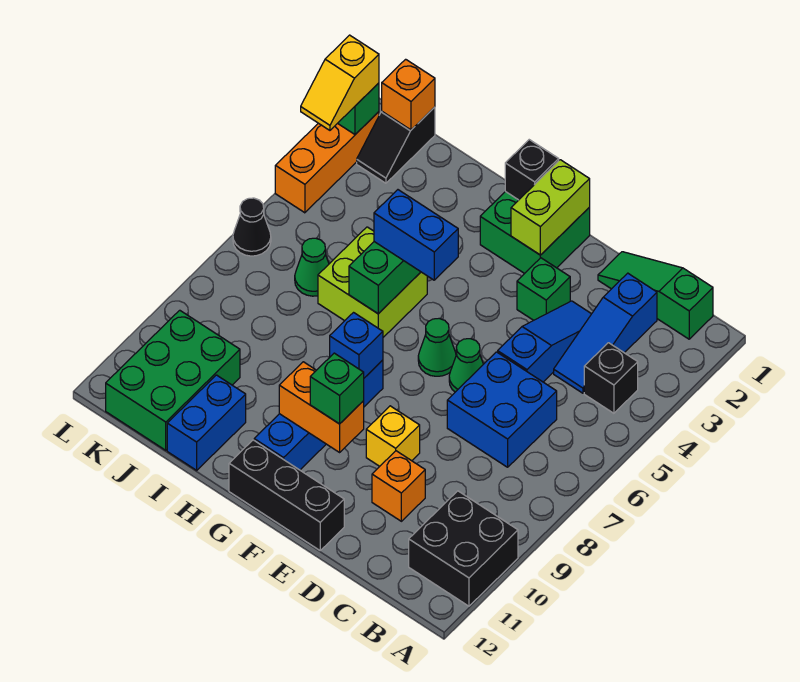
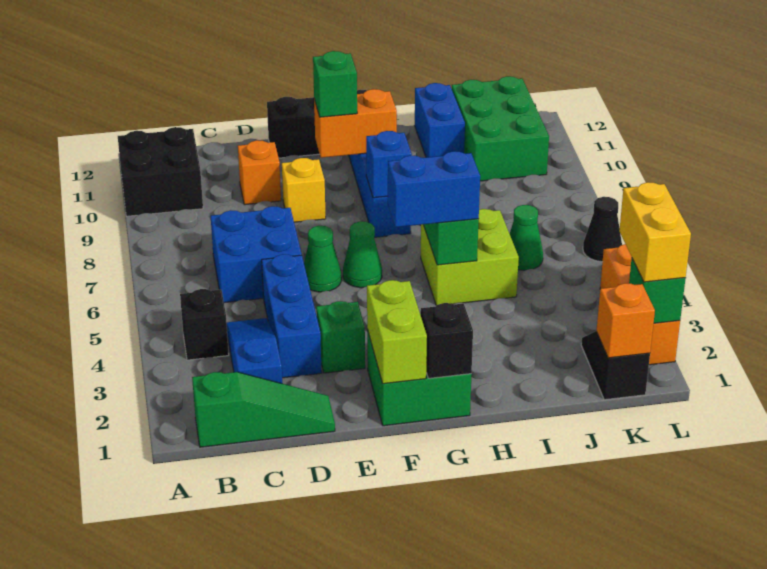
blue slope D3:D5 level 1 top 5 -> blue brick D3:D5 level 1
yellow slope L2:L3 level 3 top 2 -> yellow brick L2:L3 level 3

